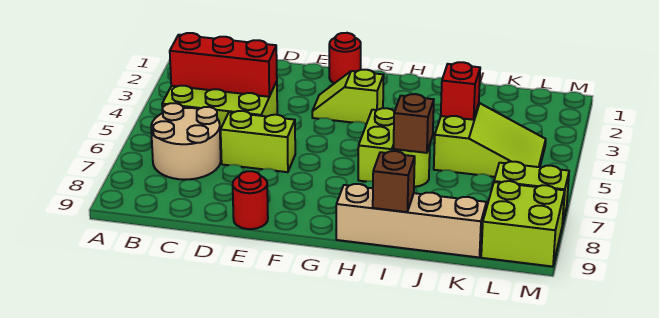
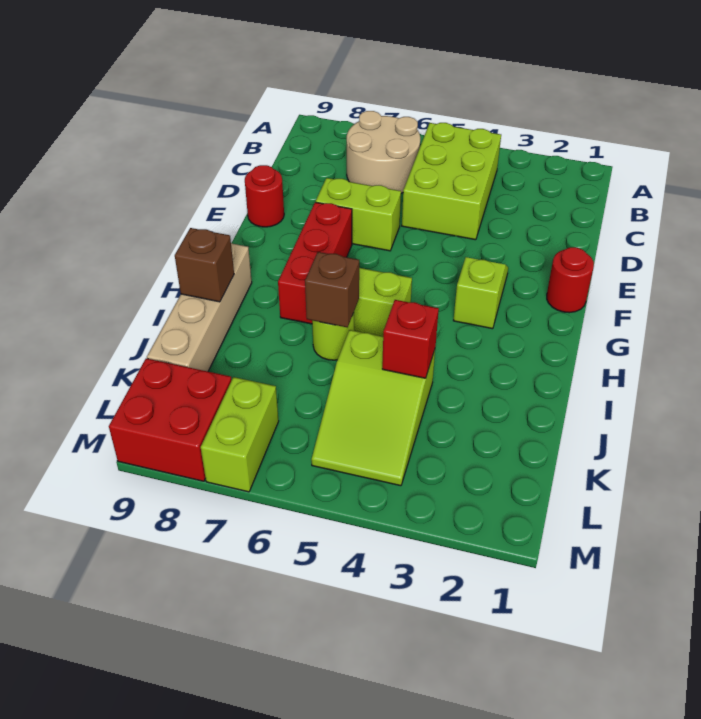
red brick B4:D4 level 2 -> red brick F7:H7 level 1
lime brick D6:E6 level 1 -> lime brick E6:E7 level 1
lime brick L8:M9 level 1 -> red brick L8:M9 level 1

